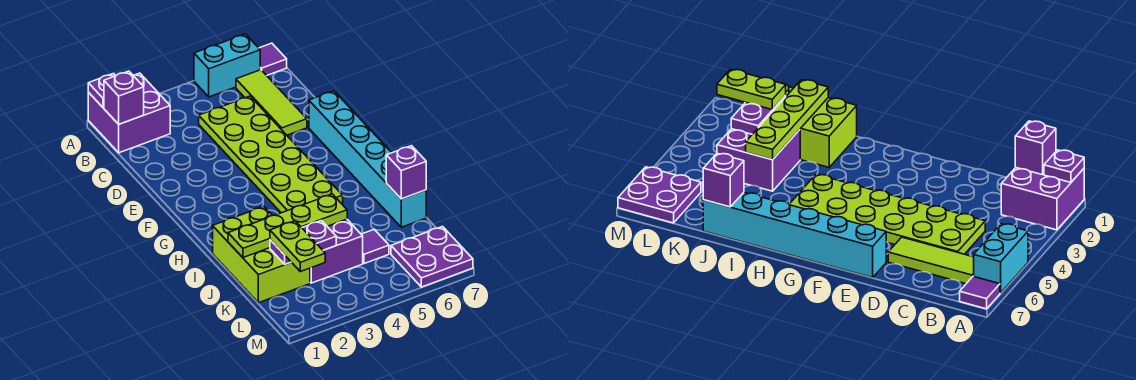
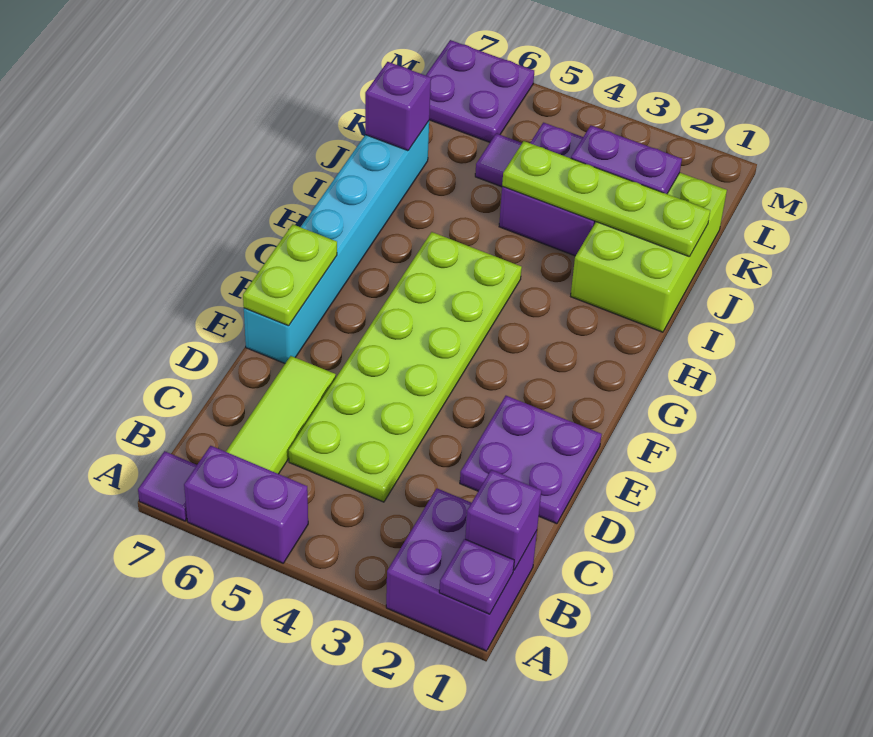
cyan brick A5:A6 level 1 -> purple brick A5:A6 level 1
none -> purple plate D1:E2 level 1
lime plate K2:L2 level 3 -> lime plate E7:F7 level 2

